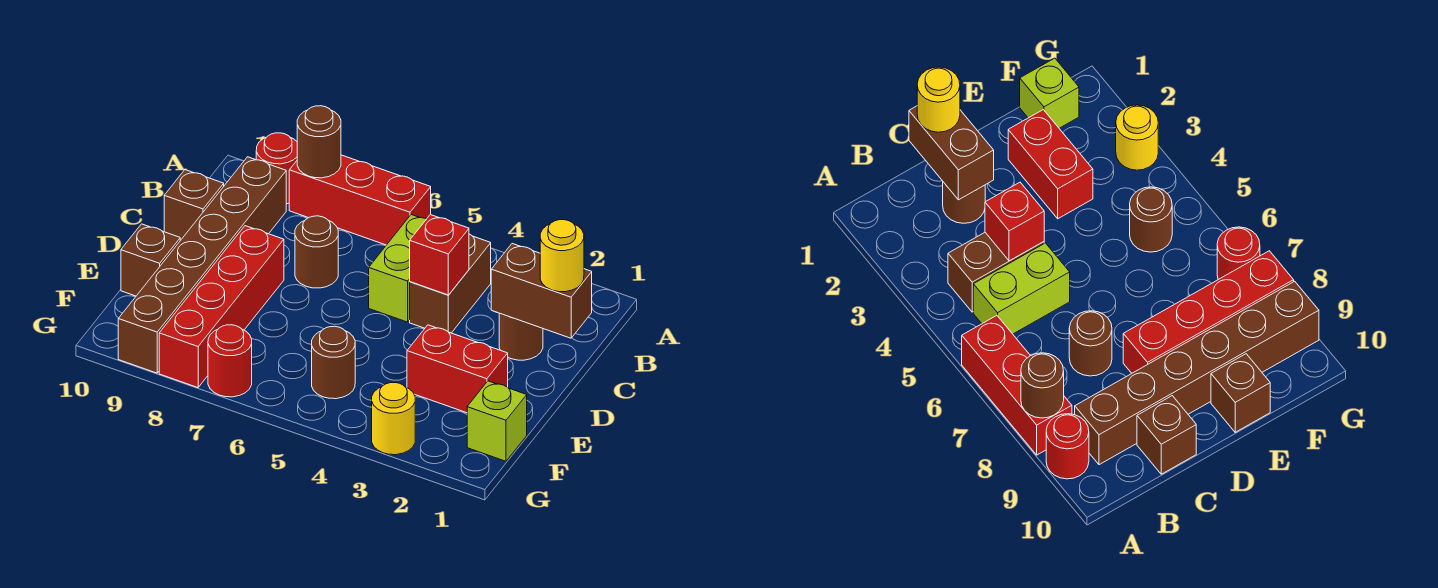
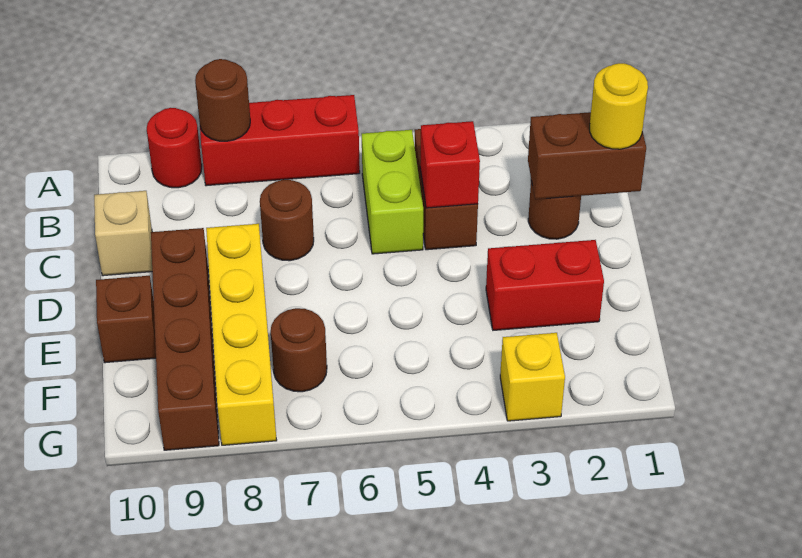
brown brick B9:G9 level 1 -> brown brick D9:G9 level 1
brown brick C10 level 1 -> tan brick C10 level 1
red brick D8:G8 level 1 -> yellow brick D8:G8 level 1
lime brick F1 level 1 -> none
brown round brick F5 level 1 -> brown round brick F7 level 1
yellow round brick G3 level 1 -> yellow brick G3 level 1
red round brick G7 level 1 -> none

